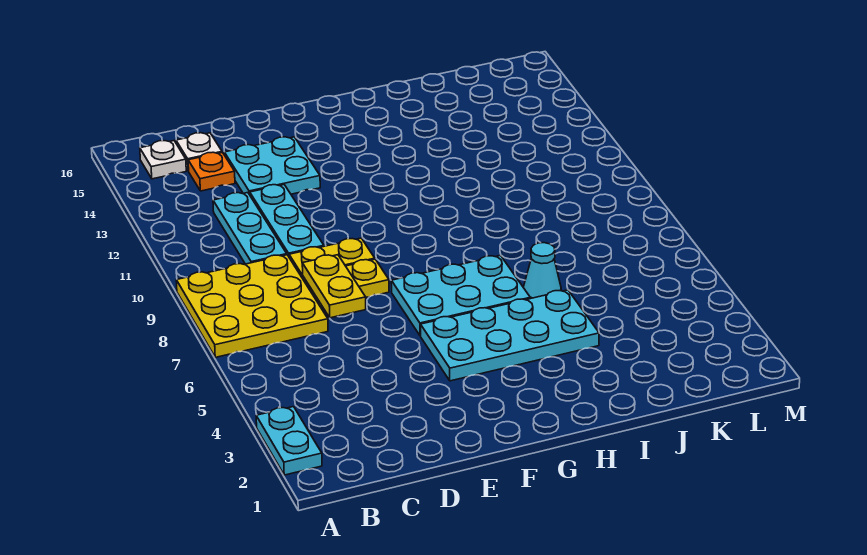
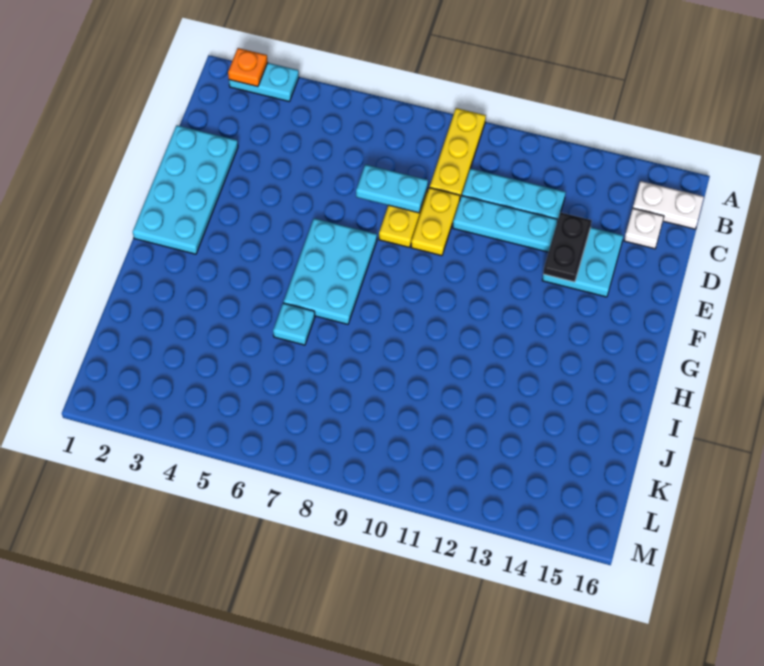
yellow plate A7:C9 level 1 -> yellow plate A9:C9 level 1
white plate B15 level 1 -> white plate B15:B16 level 1
orange plate C14 level 1 -> orange plate A2 level 2
yellow plate D7:D8 level 2 -> cyan plate D7:D8 level 2
none -> black plate D13:E13 level 2
cyan plate F4:I5 level 1 -> cyan plate D1:G2 level 1
cyan cone I6 level 1 -> cyan plate I6 level 1

